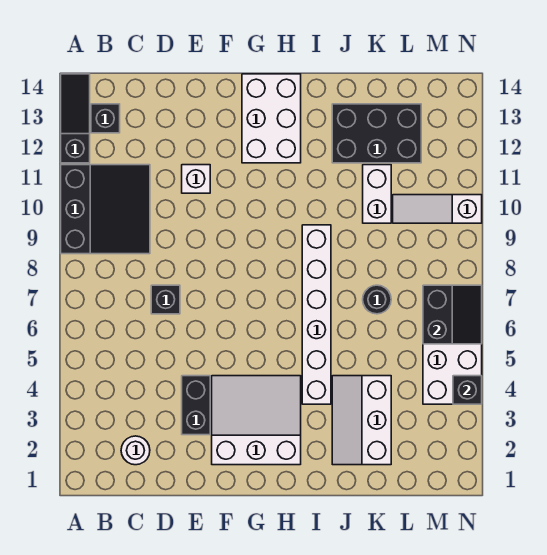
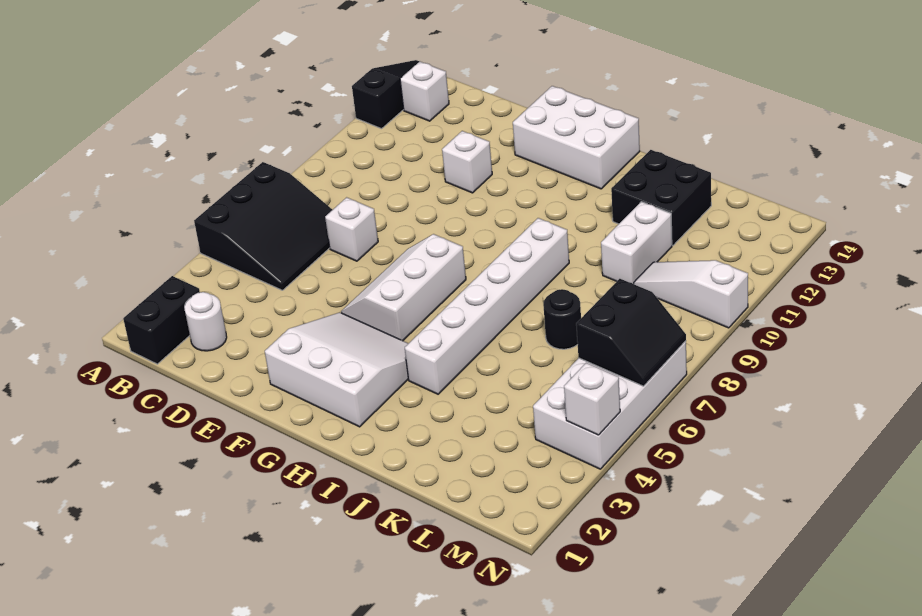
black slope A9:C11 level 1 top A -> black slope A5:C7 level 1 top A
black brick B13 level 1 -> white brick B13 level 1
black brick D7 level 1 -> white brick D7 level 1
black brick E3:E4 level 1 -> black brick B1:B2 level 1
white brick G12:H14 level 1 -> white brick F13:H14 level 1
white slope J2:K4 level 1 top K -> white slope F5:G7 level 1 top G
black brick J12:L13 level 1 -> black brick J12:K13 level 1
black brick N4 level 2 -> white brick N4 level 2

